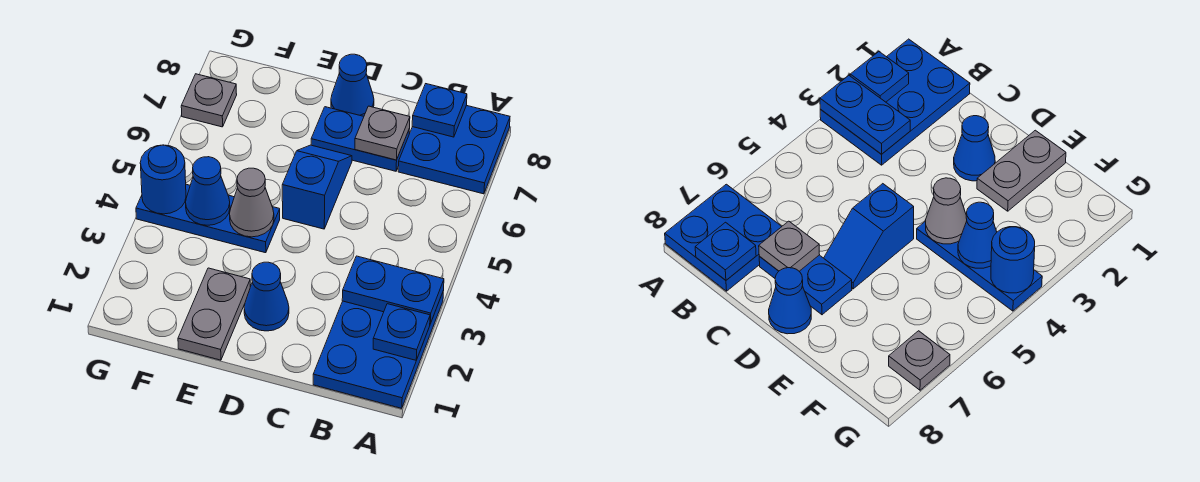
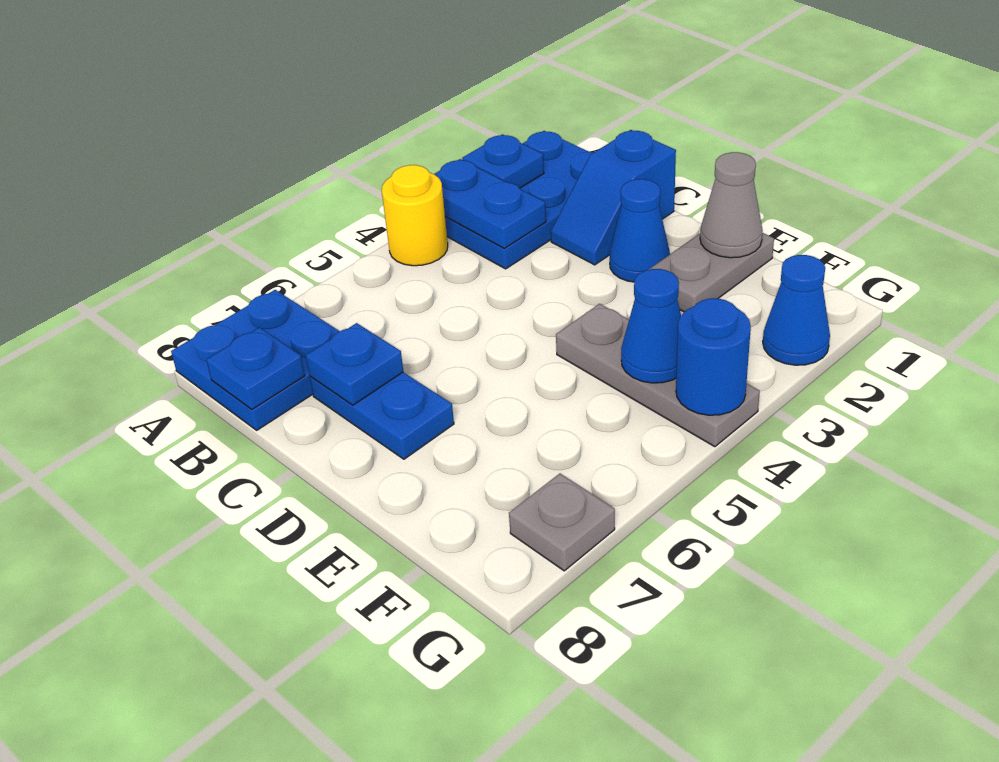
none -> yellow round brick A4 level 1
grey plate C7 level 2 -> blue plate C7 level 2
blue slope D5:D6 level 1 top 5 -> blue slope C1:C2 level 1 top 1
blue cone D8 level 1 -> blue cone G2 level 1
blue plate E4:G4 level 1 -> grey plate E4:G4 level 1
grey cone E4 level 2 -> grey cone E1 level 2

